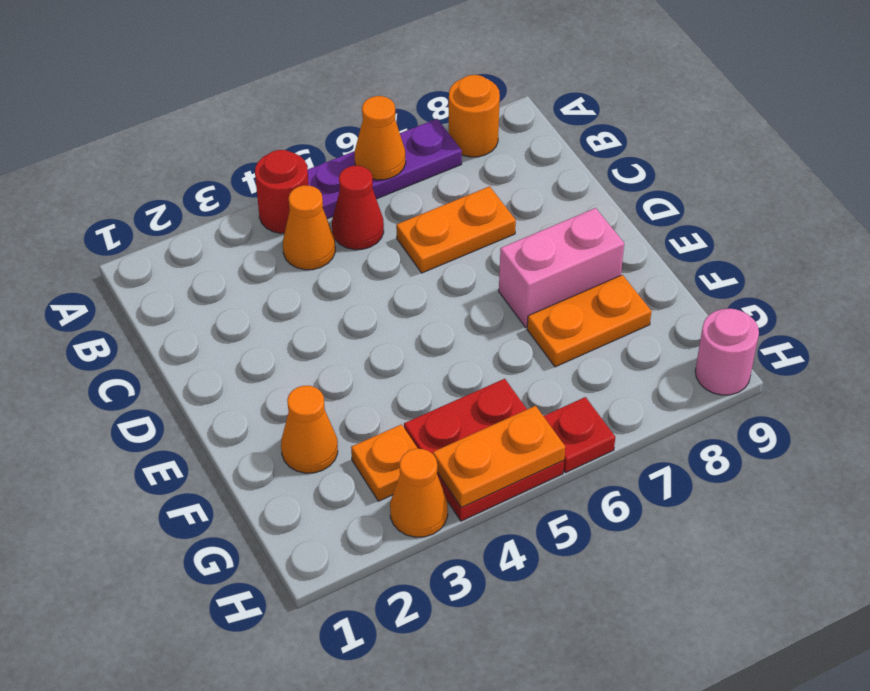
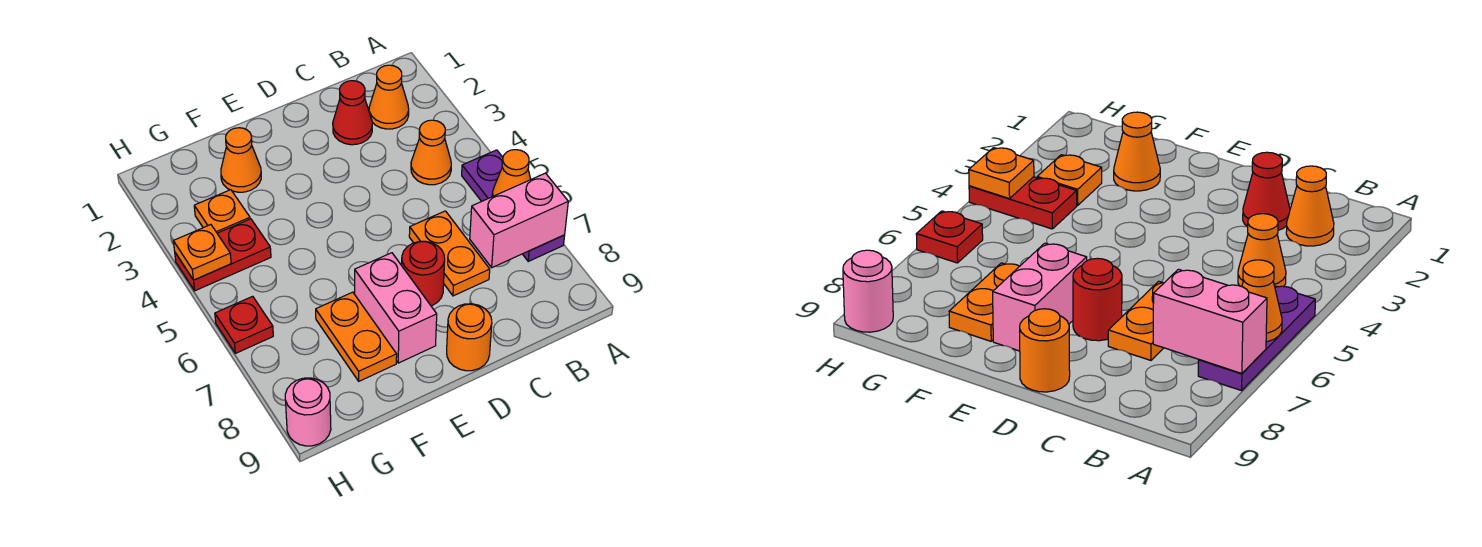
red round brick A4 level 1 -> red round brick D7 level 1
none -> pink brick A7:B7 level 2
orange round brick A8 level 1 -> orange round brick D9 level 1
red cone B5 level 1 -> red cone C2 level 1
red plate G4:H5 level 1 -> red plate G4:H4 level 1
orange cone H3 level 1 -> orange cone B2 level 1
orange plate H4:H5 level 2 -> orange plate H4 level 2

